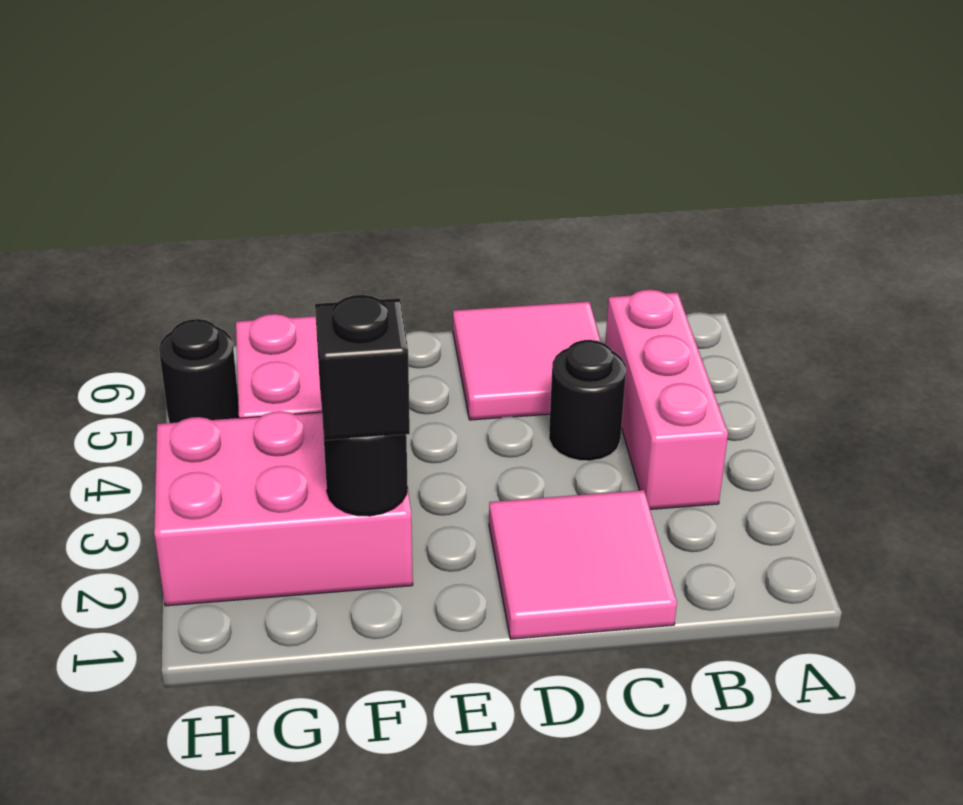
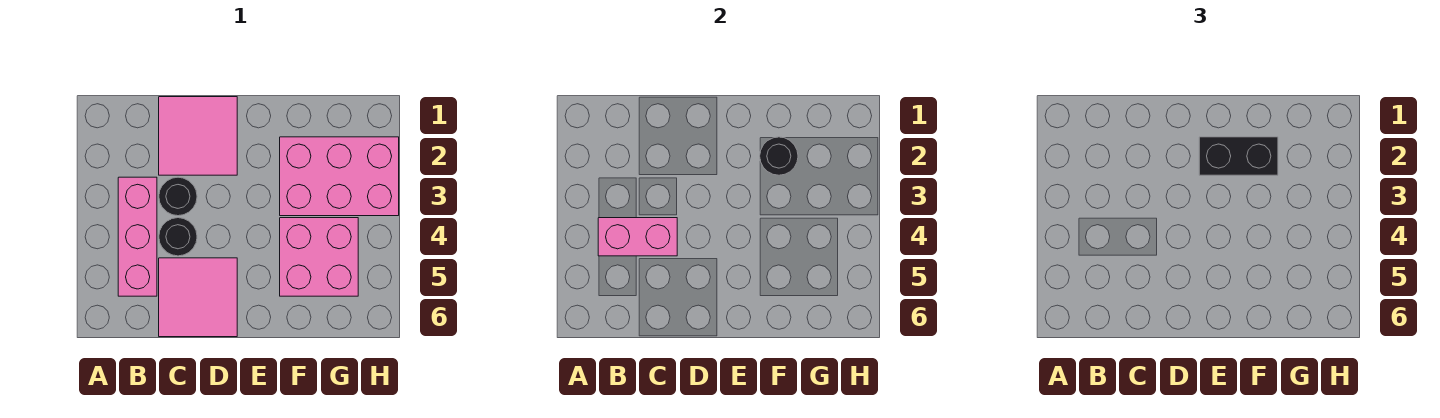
none -> pink brick B4:C4 level 2
black brick F2 level 3 -> black brick E2:F2 level 3
black round brick H5 level 1 -> black round brick C3 level 1

